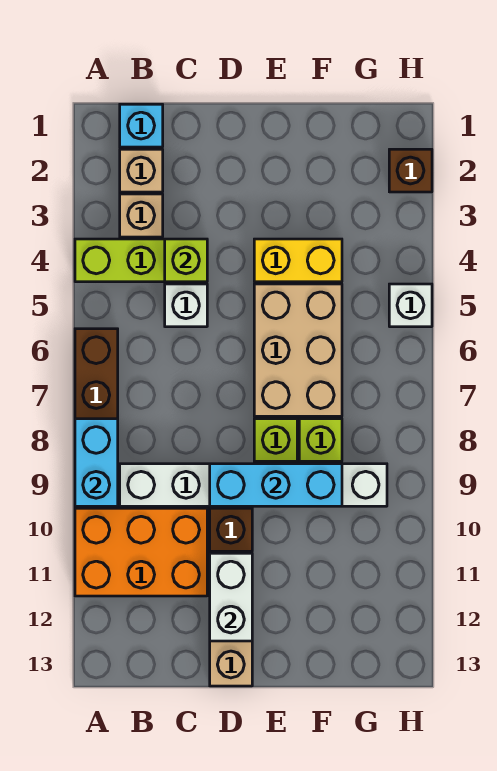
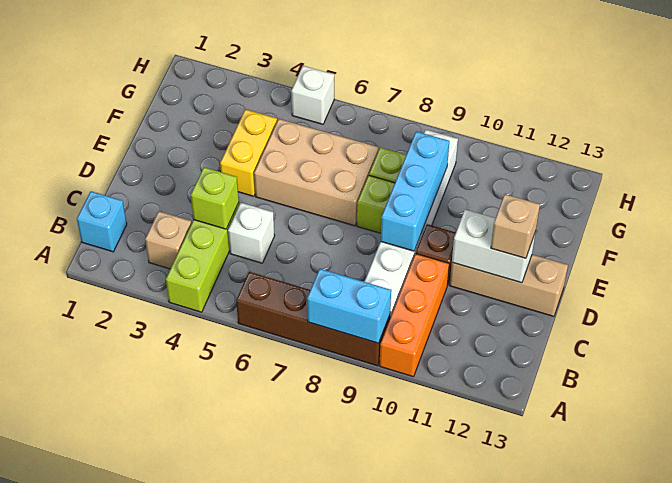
orange brick A10:C11 level 1 -> orange brick A10:C10 level 1
tan brick B2 level 1 -> tan brick D12 level 3
brown brick H2 level 1 -> none

